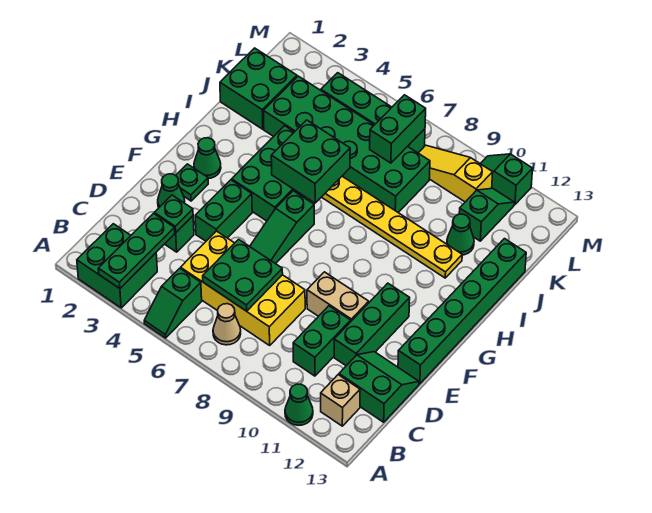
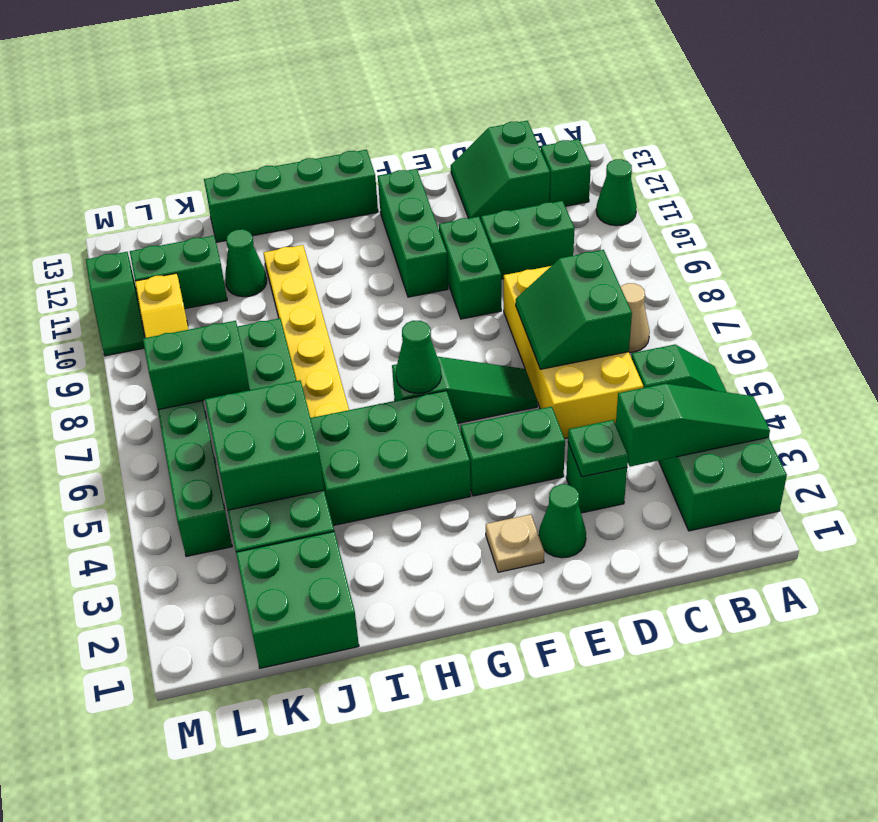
green plate A3:C3 level 2 -> green slope A3:C3 level 2 top C
tan brick B12 level 1 -> green brick B12 level 1
green plate C6:D7 level 2 -> green slope C6:D7 level 2 top C
green brick D11:F11 level 1 -> green brick F10:F12 level 1
tan brick E9:E10 level 1 -> green brick E9:E10 level 1
green brick E13:J13 level 1 -> green brick G13:J13 level 1
green plate F2 level 1 -> tan plate F2 level 1
green cone G2 level 1 -> green cone G6 level 2
green brick H5:I6 level 2 -> green brick J4:K5 level 2
green slope K11:L11 level 1 top K -> green brick K11:L11 level 1

